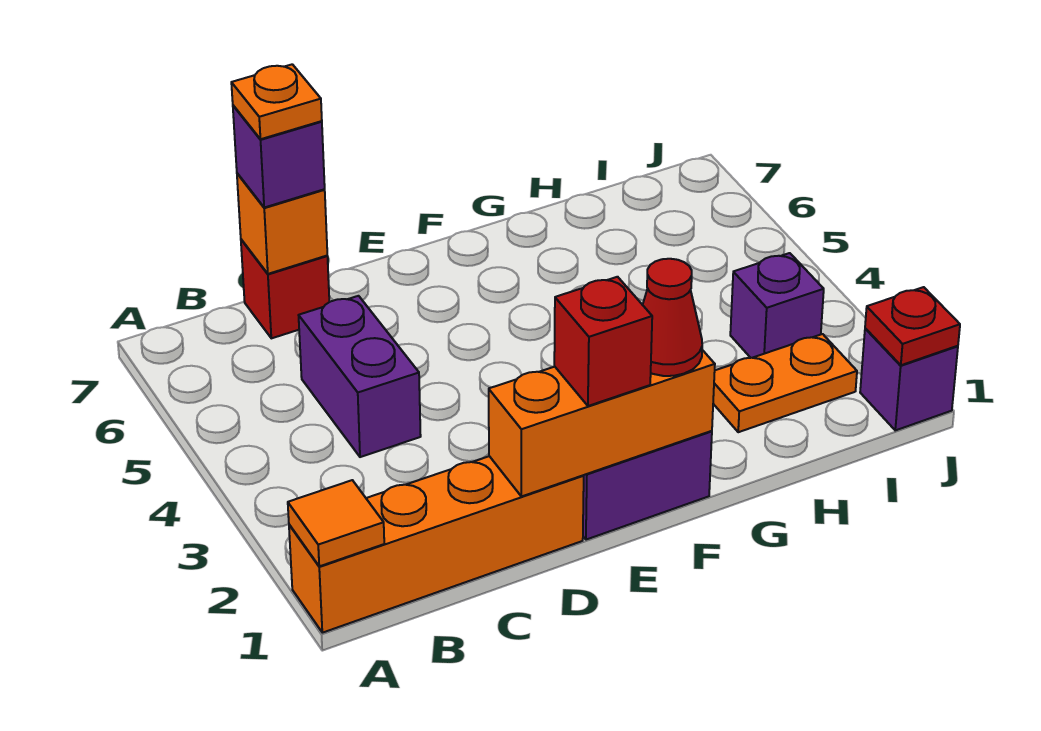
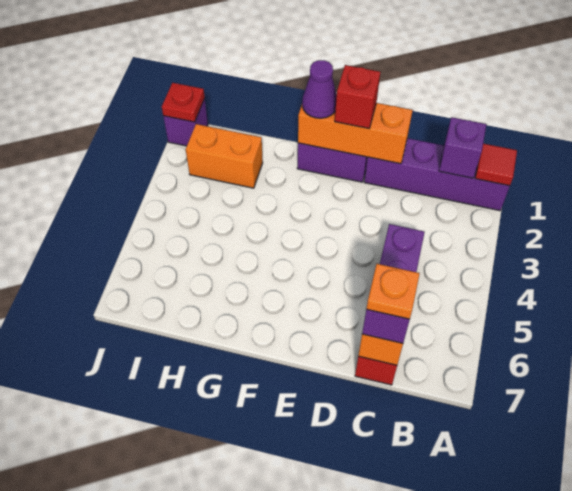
orange brick A1:D1 level 1 -> purple brick A1:D1 level 1
orange tile A1 level 2 -> red tile A1 level 2
red cone F1 level 3 -> purple cone F1 level 3
orange plate H2:I2 level 1 -> orange brick H2:I2 level 1
purple brick I3 level 1 -> purple brick B1 level 2

